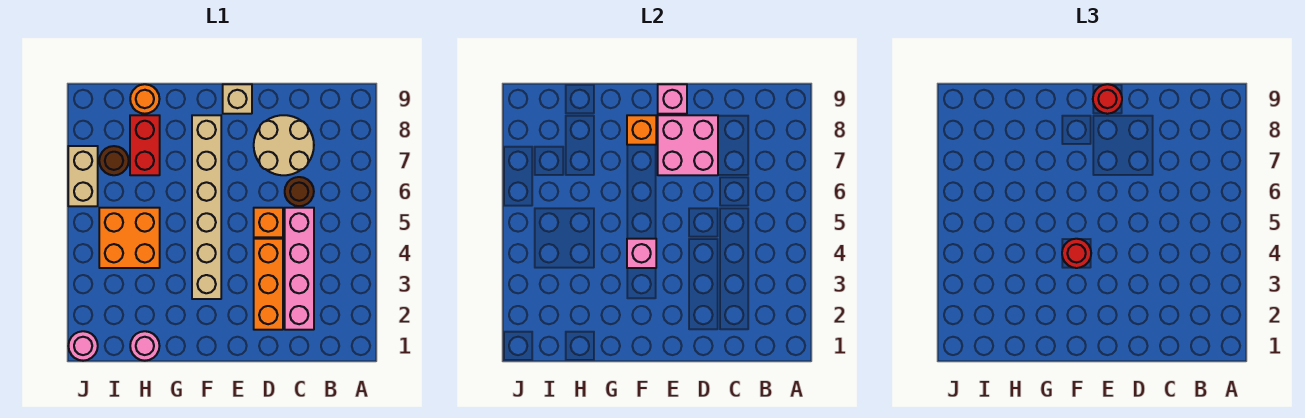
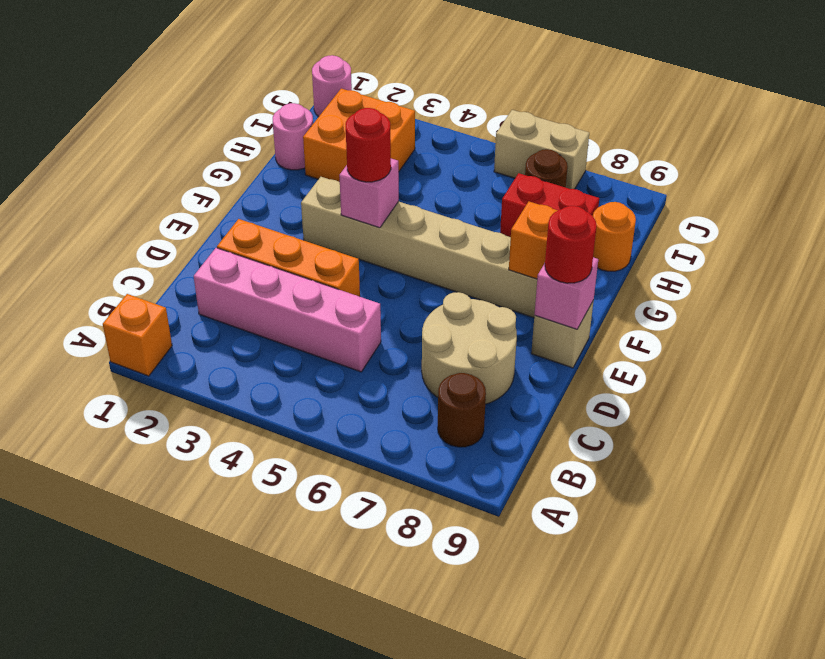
brown round brick C6 level 1 -> brown round brick B8 level 1
orange brick D5 level 1 -> orange brick A1 level 1
pink brick D7:E8 level 2 -> none
orange brick H4:I5 level 1 -> orange brick H2:I3 level 1

